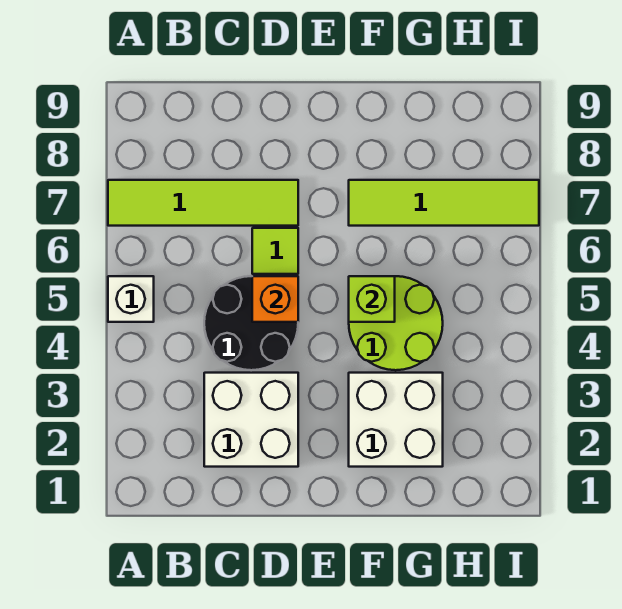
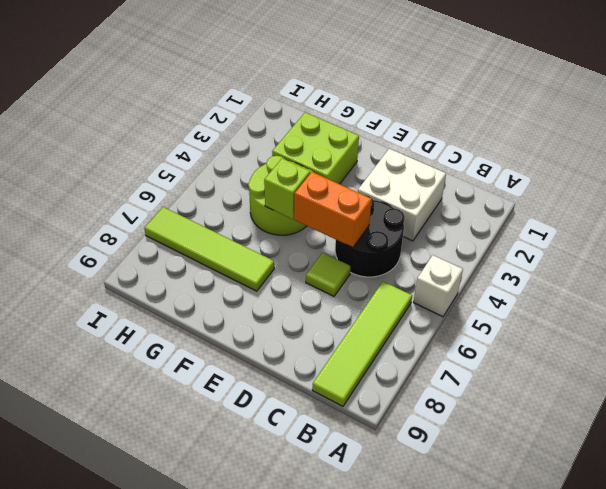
lime tile A7:D7 level 1 -> lime tile B6:B9 level 1
orange brick D5 level 2 -> orange brick D5:E5 level 2
white brick F2:G3 level 1 -> lime brick F2:G3 level 1

